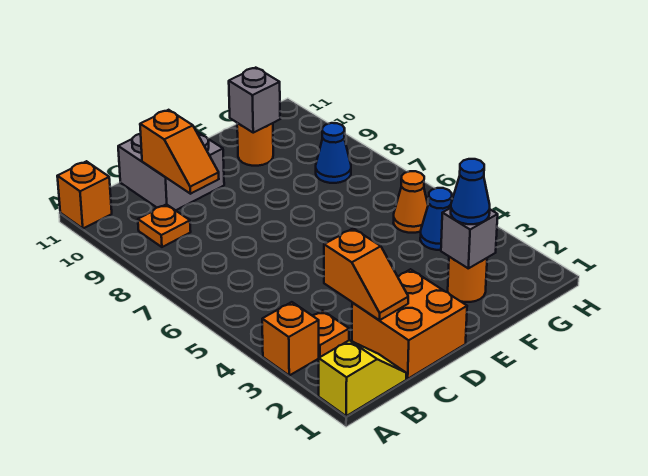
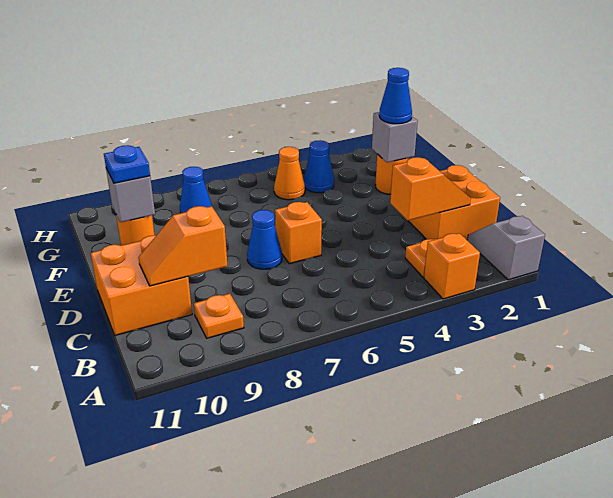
yellow slope A1:B1 level 1 top A -> grey slope A1:B1 level 1 top A
orange brick A11 level 1 -> orange brick D6 level 1
orange slope C9:C10 level 2 top 10 -> orange slope C9:C10 level 2 top 9
grey brick C10:D11 level 1 -> orange brick C10:D11 level 1
none -> blue cone D7 level 1
none -> blue plate F10 level 3

